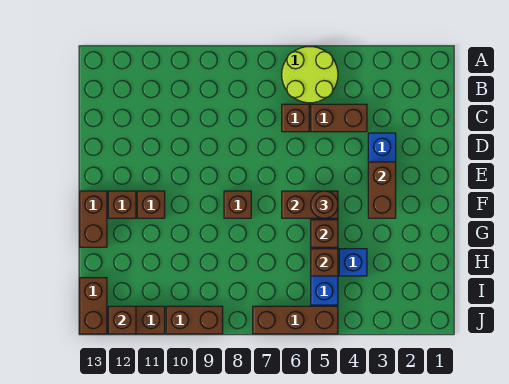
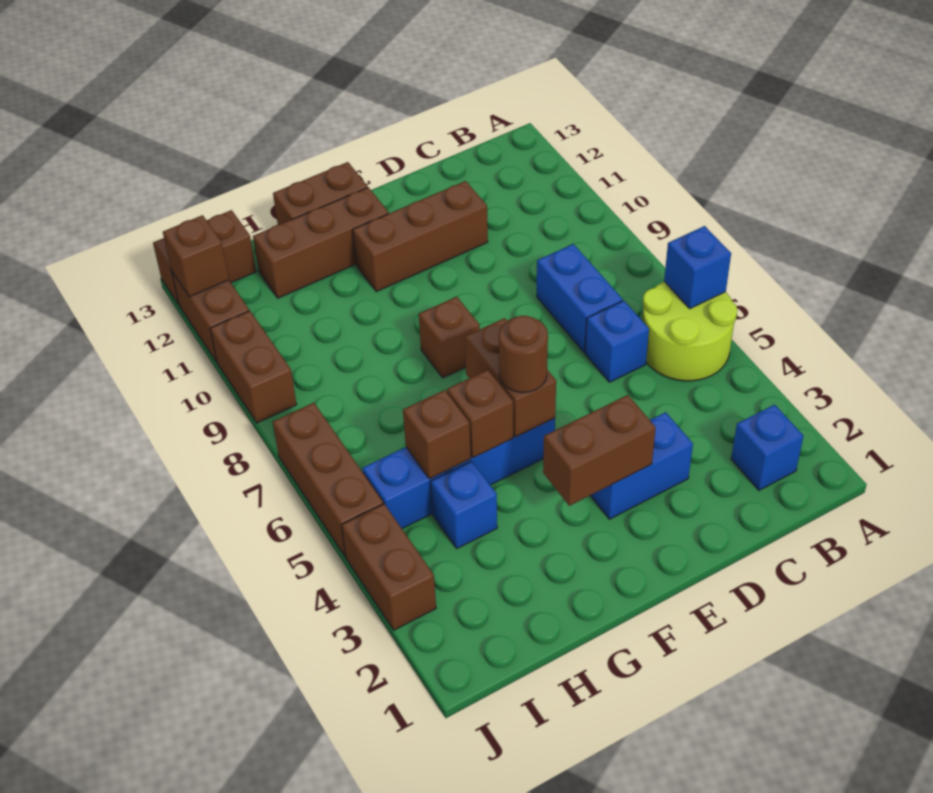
none -> blue brick A6 level 2
none -> blue brick B2 level 1
brown brick C4:C5 level 1 -> brown brick J3:J4 level 1
brown brick C6 level 1 -> blue brick C6 level 1
none -> blue brick C7:C8 level 1
brown brick F11 level 1 -> brown brick D11:F11 level 1
brown brick F12 level 1 -> brown brick F12:H12 level 1

